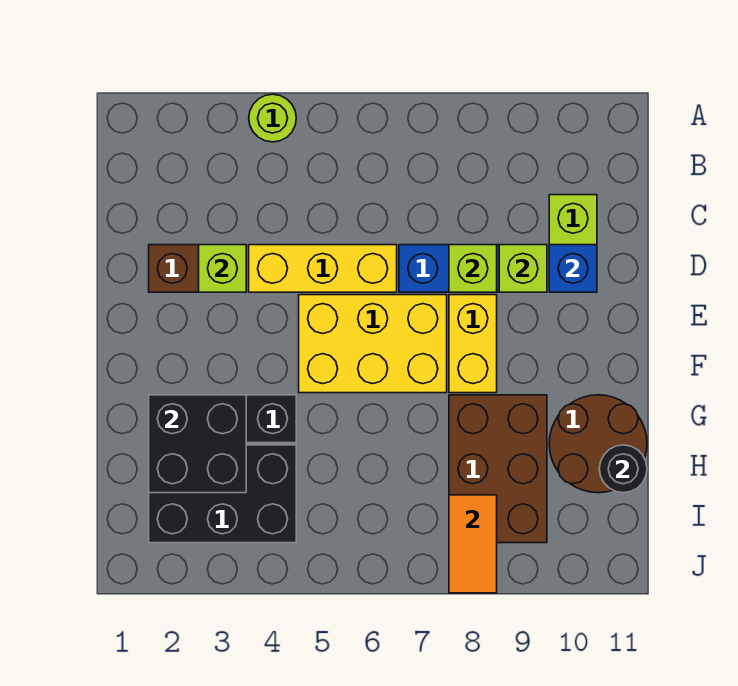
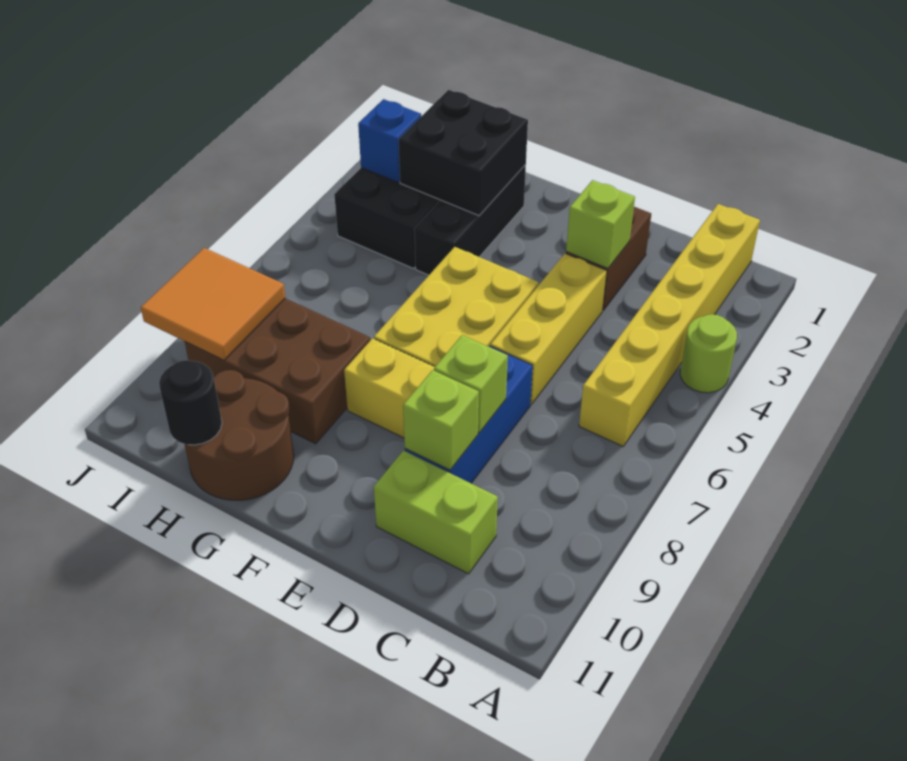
none -> yellow brick B1:B6 level 1
blue brick D10 level 2 -> blue brick I3 level 2
orange tile I8:J8 level 2 -> orange tile I8:J9 level 2

